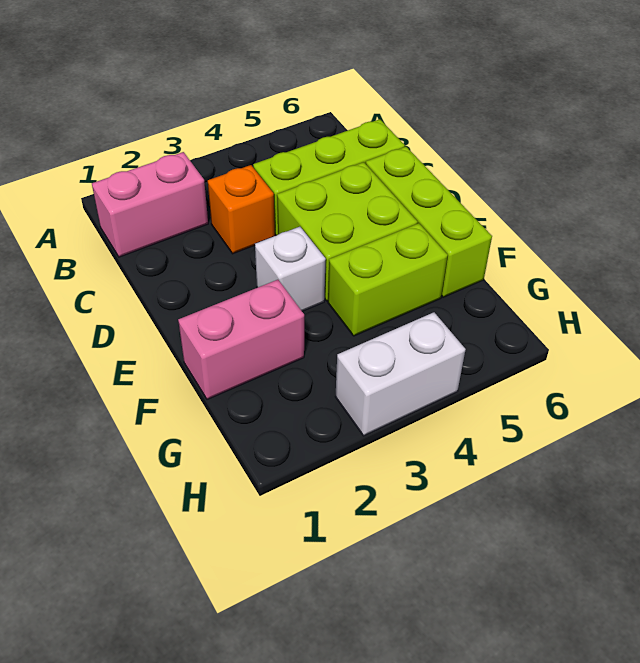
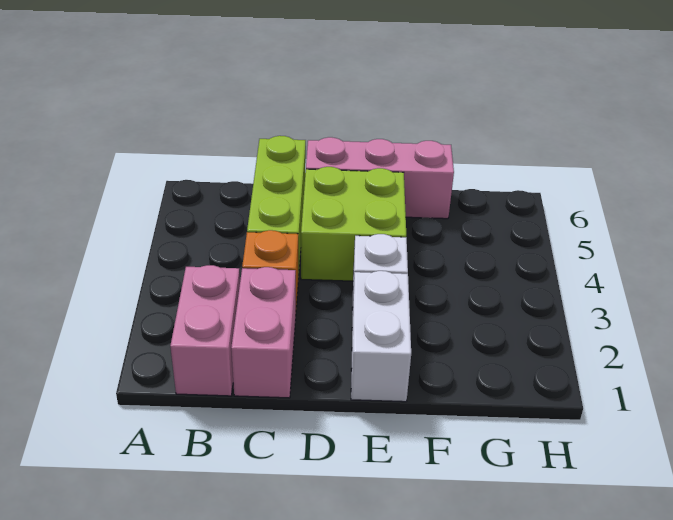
lime brick D6:F6 level 1 -> pink brick D6:F6 level 1
pink brick F1:F2 level 1 -> pink brick C1:C2 level 1
lime brick F4:F5 level 1 -> none
white brick H3:H4 level 1 -> white brick E1:E2 level 1

